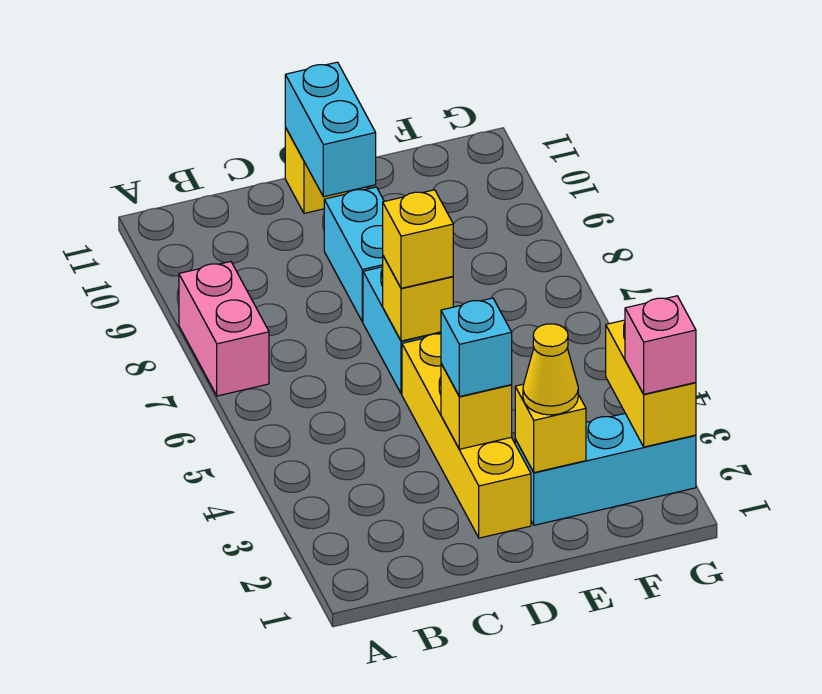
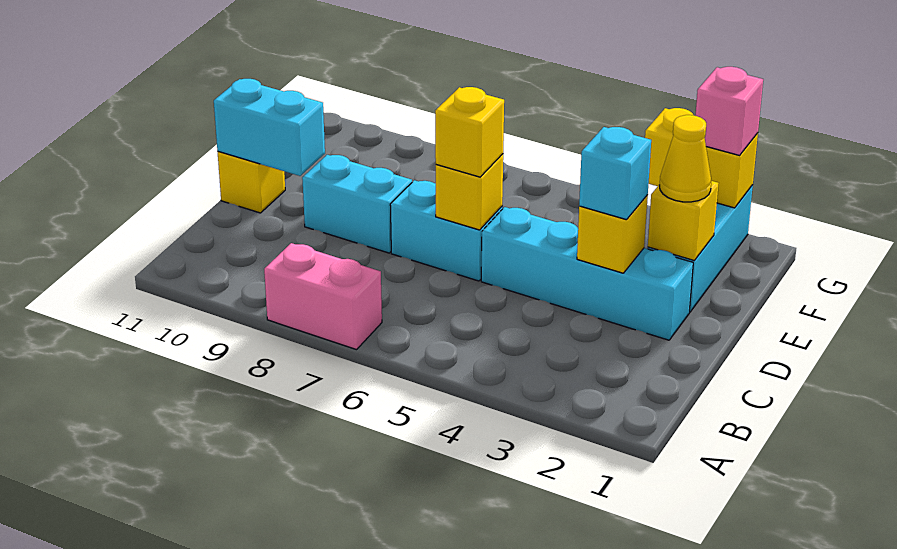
yellow brick D2:D5 level 1 -> cyan brick D2:D5 level 1

